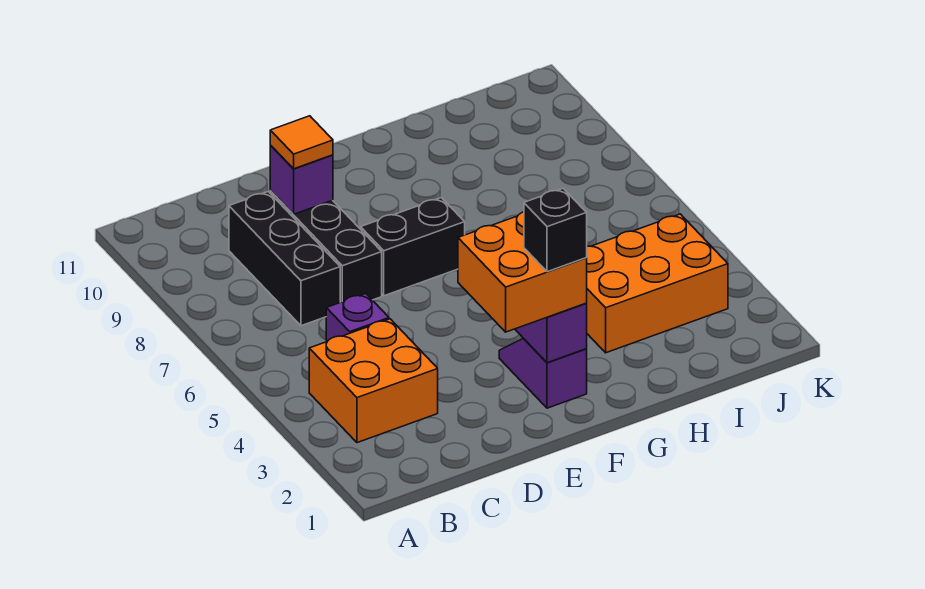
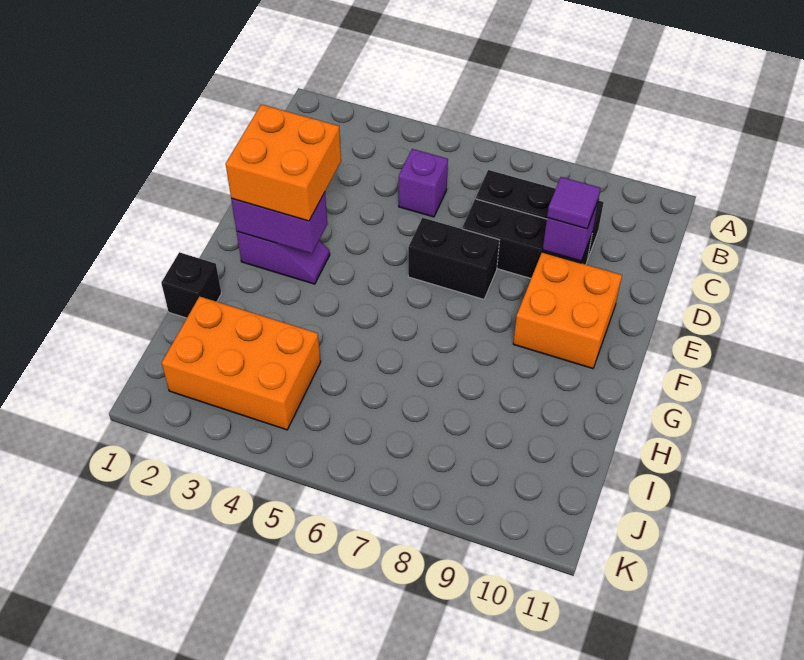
orange brick B3:C4 level 1 -> orange brick E9:F10 level 1
orange tile D9 level 3 -> purple tile D9 level 3
black brick E7:F7 level 1 -> black brick E6:E7 level 1
black brick F2 level 4 -> black brick H1 level 1
orange brick H3:J4 level 1 -> orange brick I2:J4 level 1

